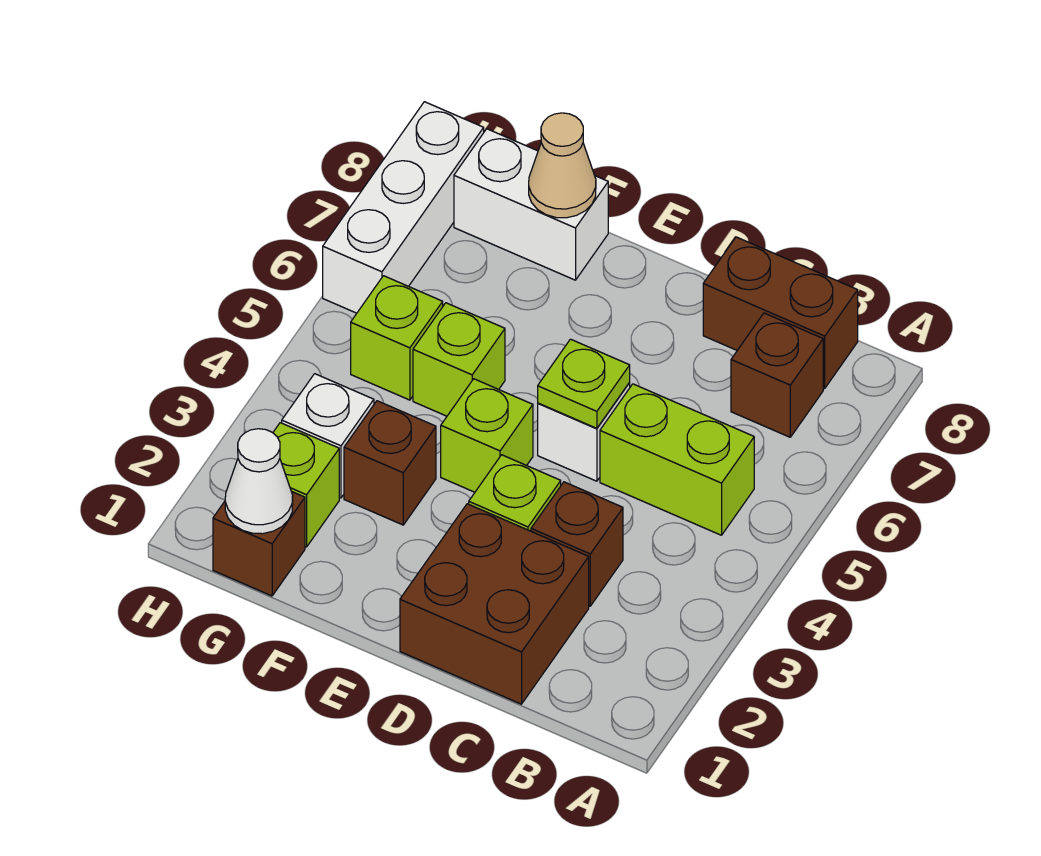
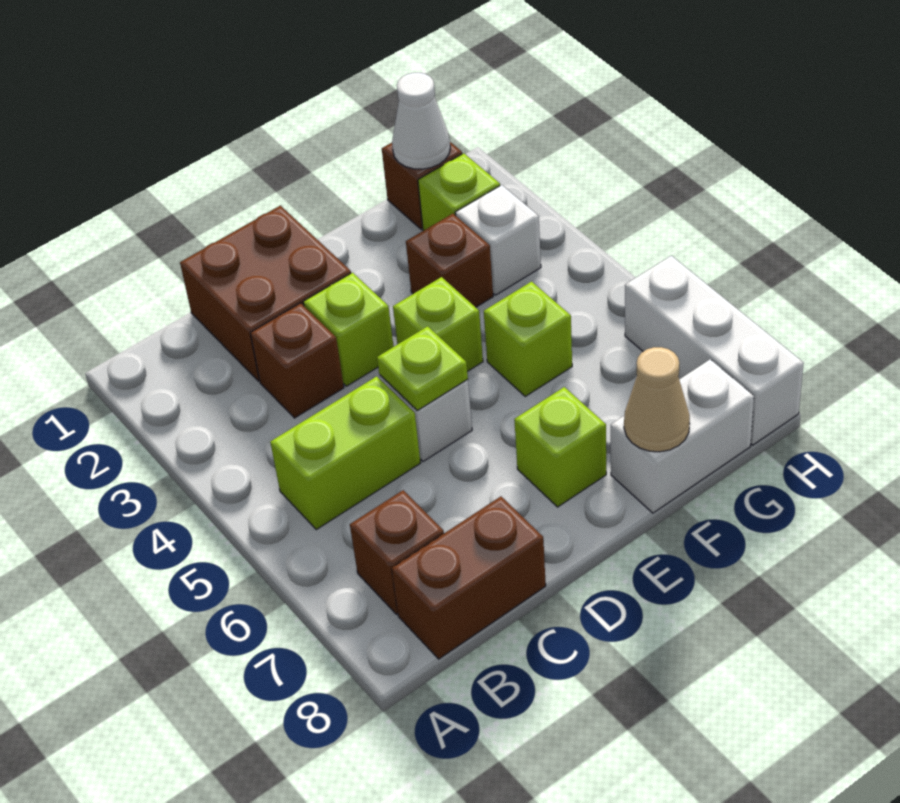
lime brick G5 level 1 -> lime brick E7 level 1

